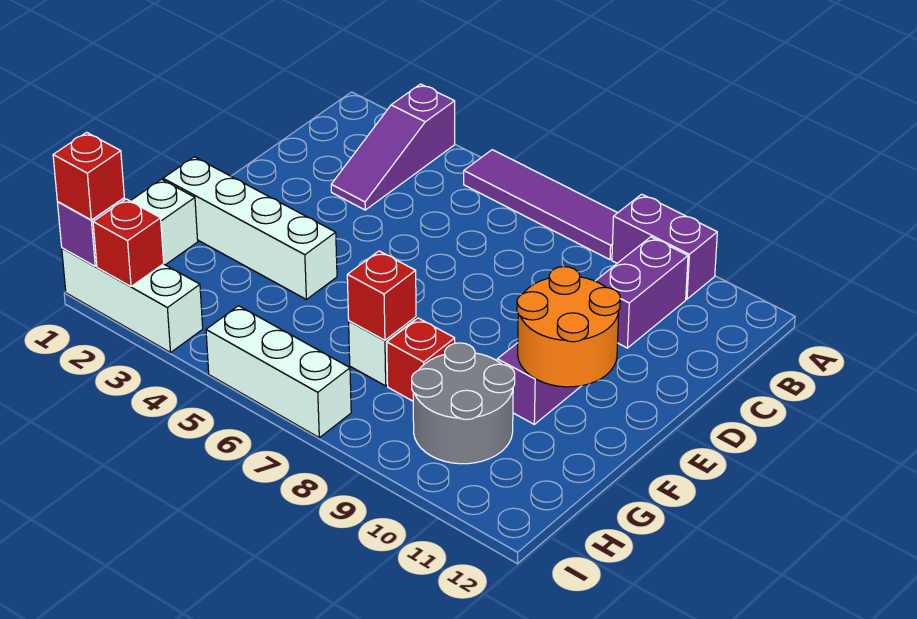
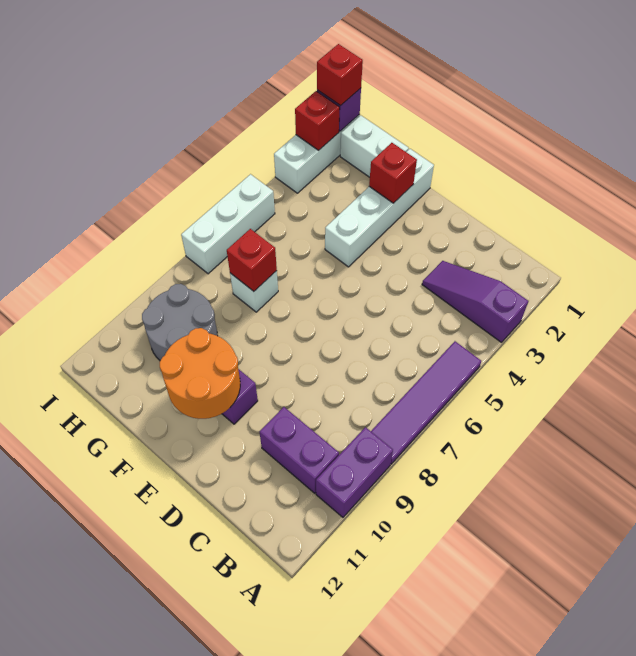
red brick G8 level 1 -> red brick F2 level 2

